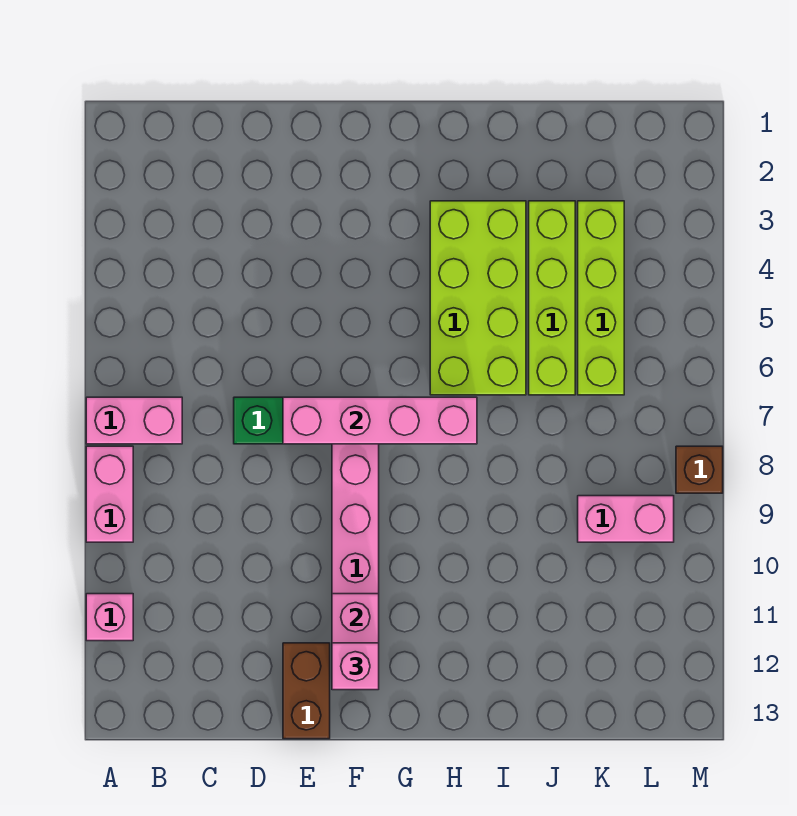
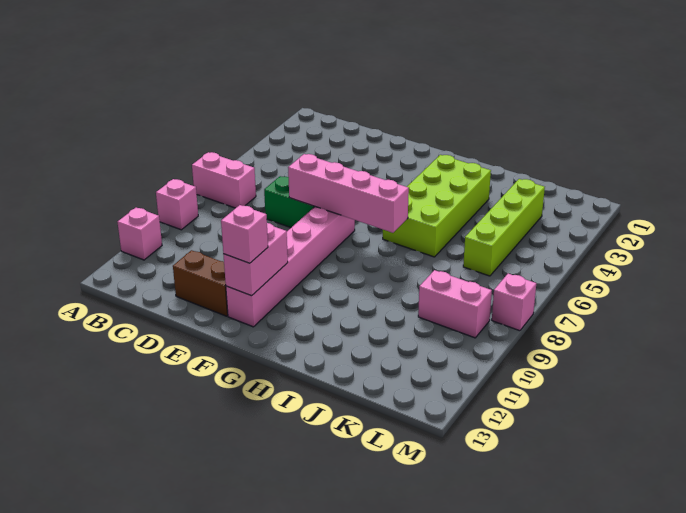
pink brick A8:A9 level 1 -> pink brick A9 level 1
brown brick E12:E13 level 1 -> brown brick D12:E12 level 1
lime brick J3:J6 level 1 -> none
brown brick M8 level 1 -> pink brick M8 level 1

